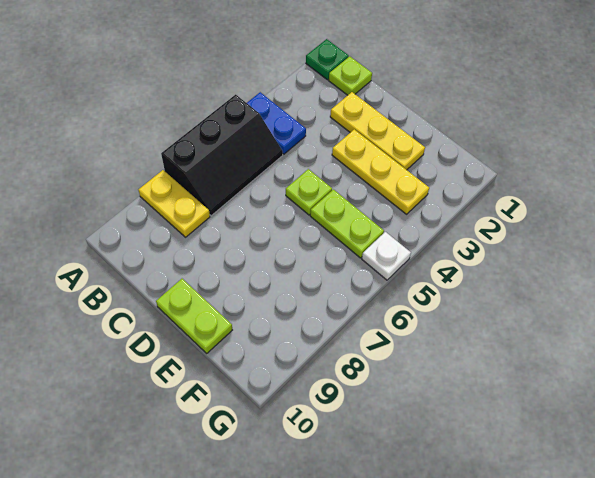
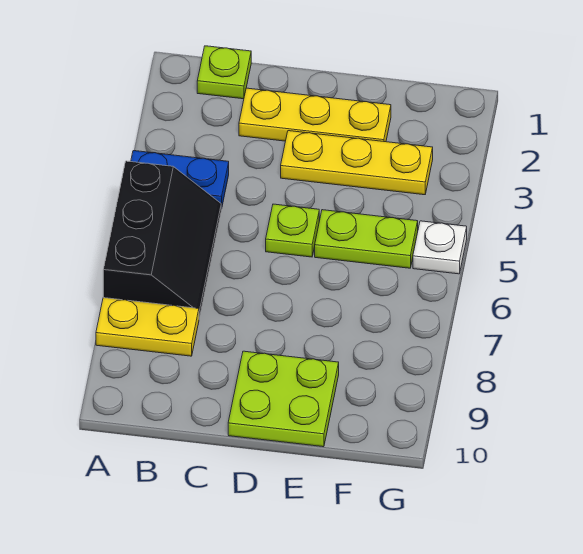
green plate A1 level 1 -> none
lime plate D10:E10 level 1 -> lime plate D9:E10 level 1

